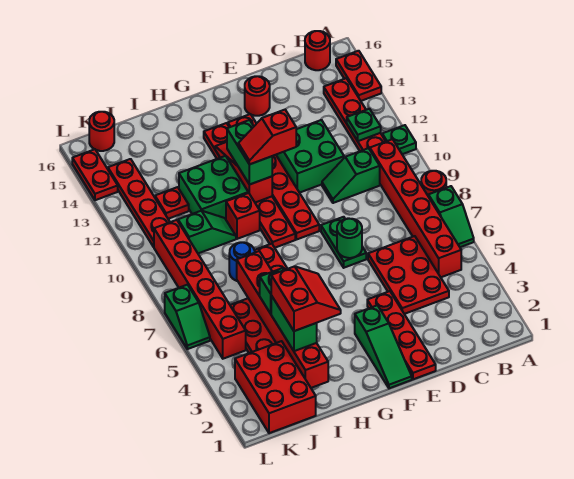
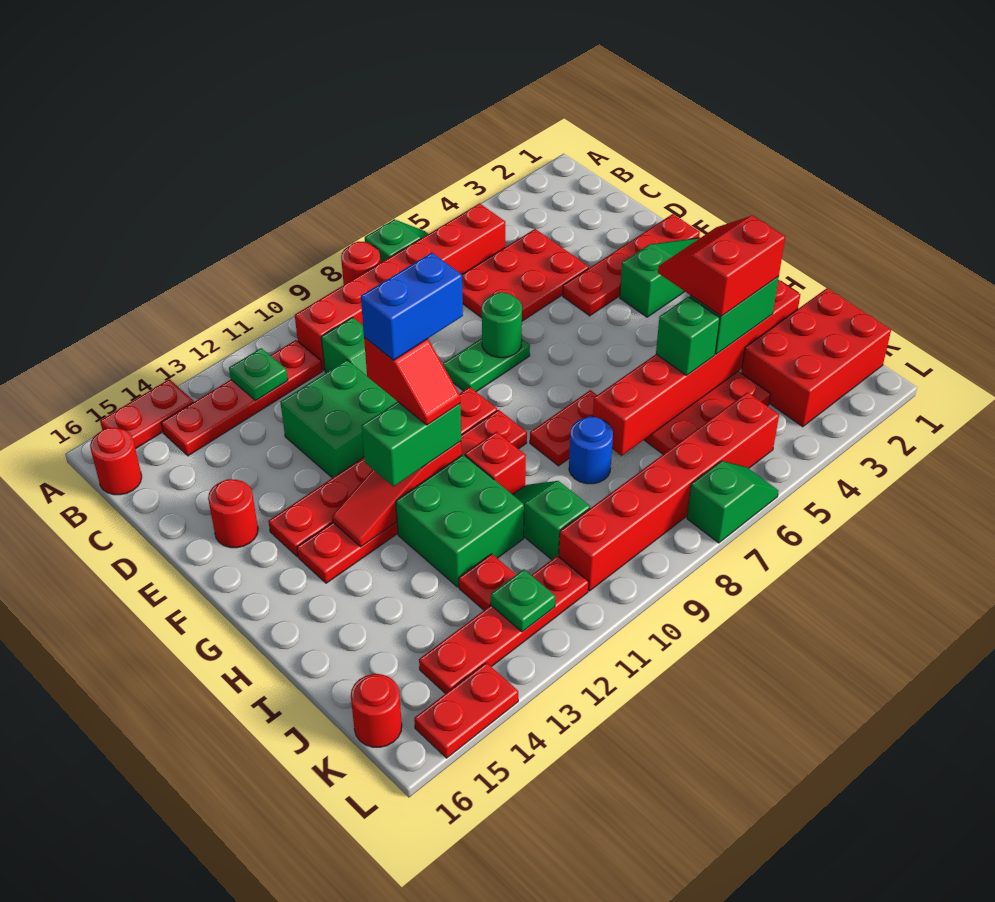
green plate A11 level 1 -> green plate K12 level 2
none -> blue brick F10:F11 level 5

